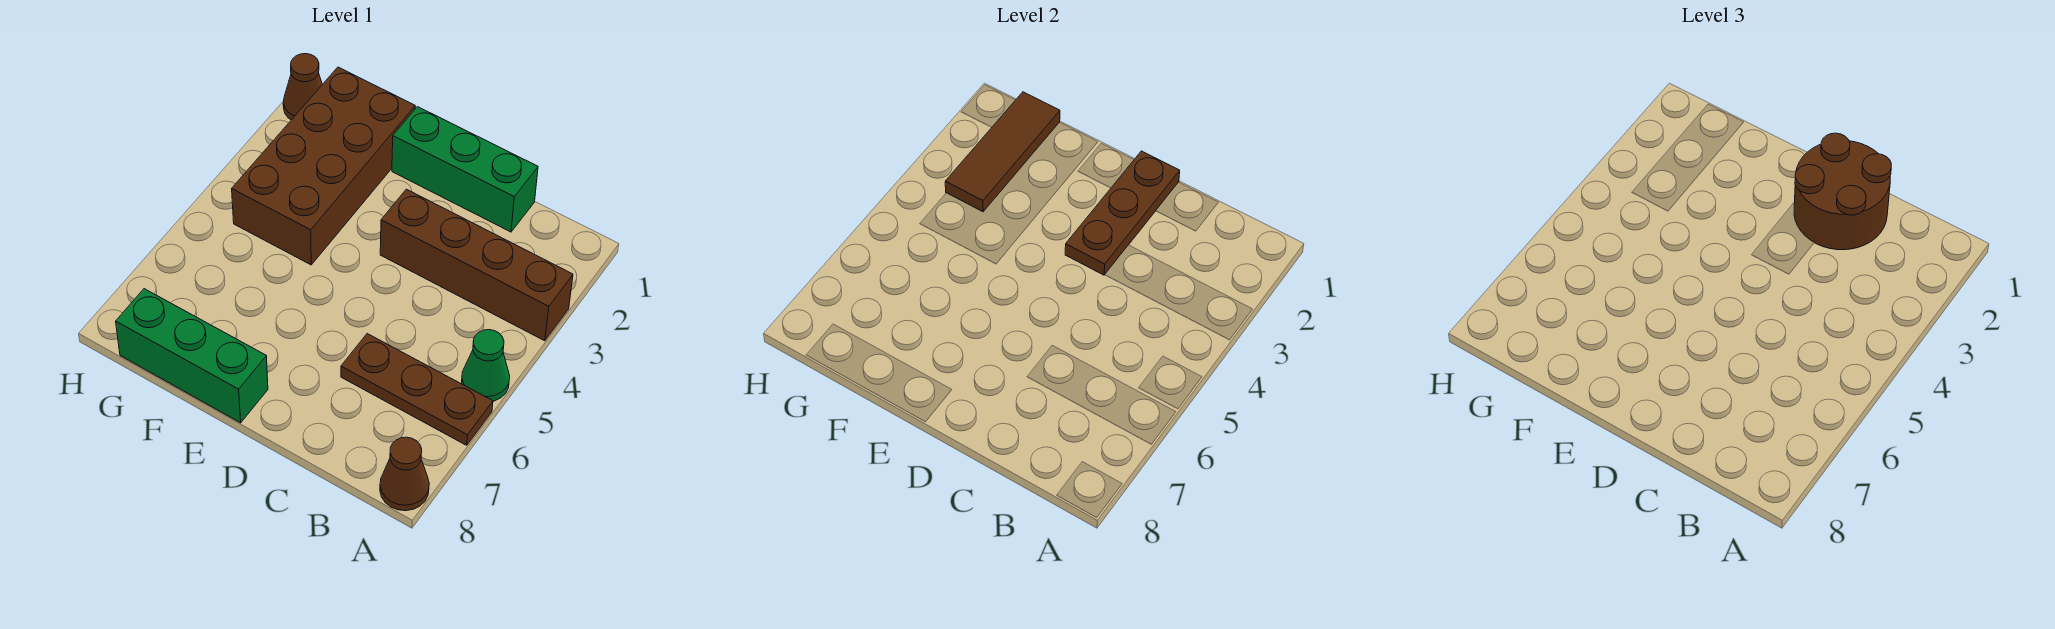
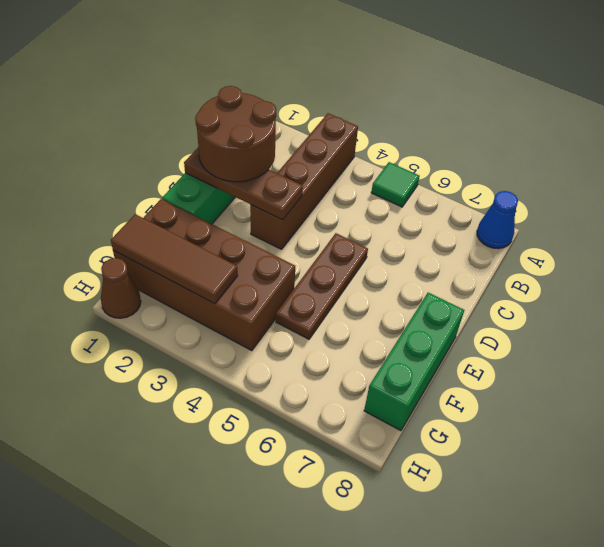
green cone A5 level 1 -> green tile A5 level 1
brown plate A6:C6 level 1 -> brown plate D5:F5 level 1
brown cone A8 level 1 -> blue cone A8 level 1

